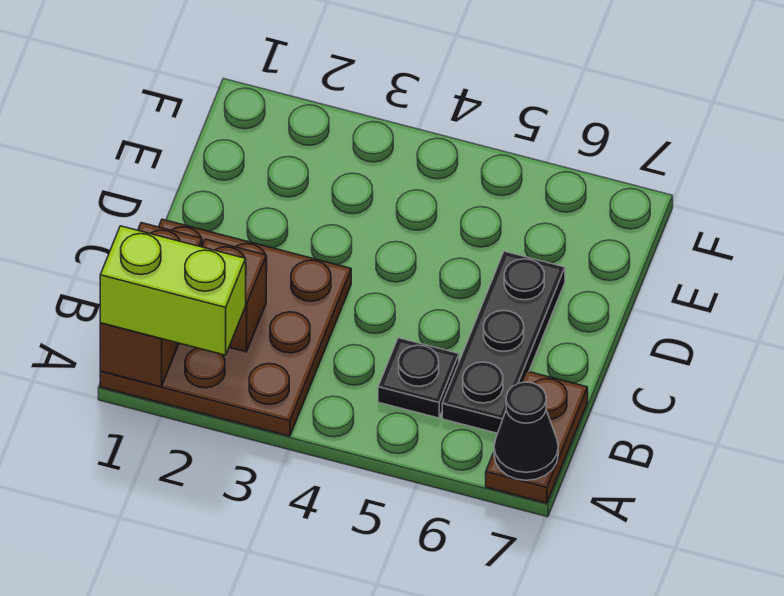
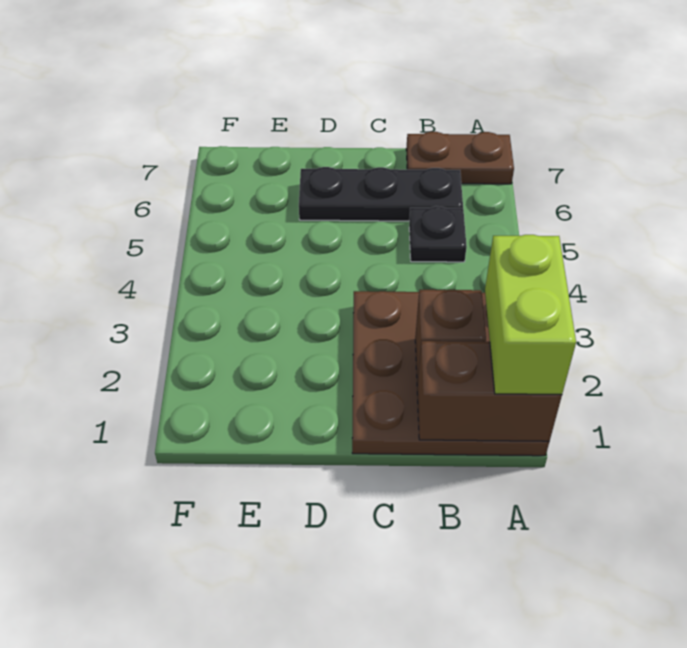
black cone A7 level 2 -> none

